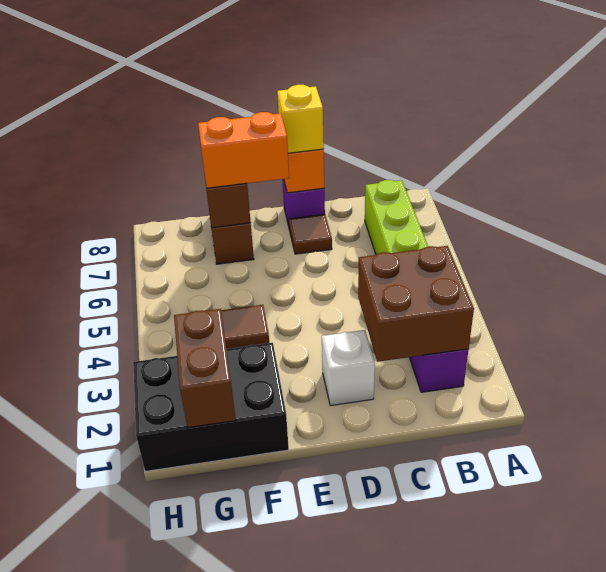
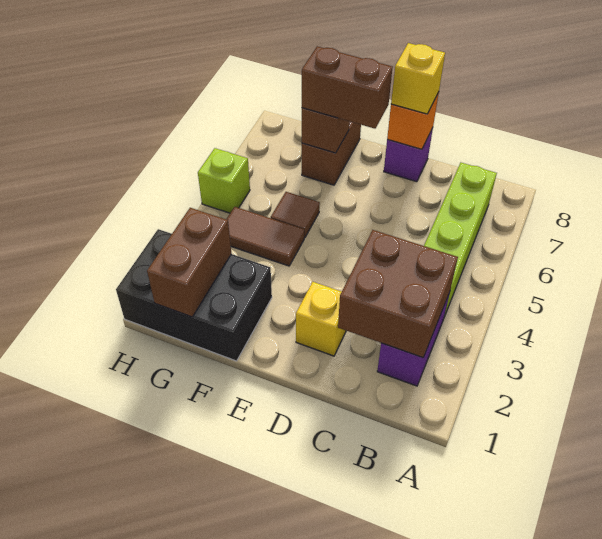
white brick D2 level 1 -> yellow brick D2 level 1
brown tile D7 level 1 -> brown tile F5 level 1
orange brick E7:F7 level 3 -> brown brick E7:F7 level 3
none -> lime brick H5 level 1

